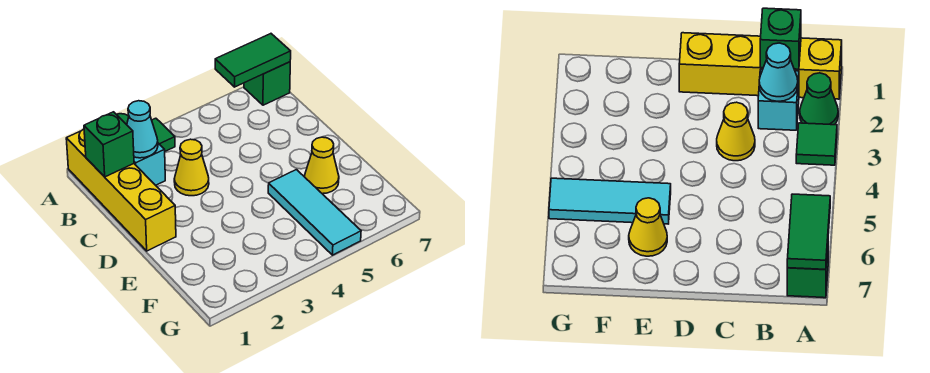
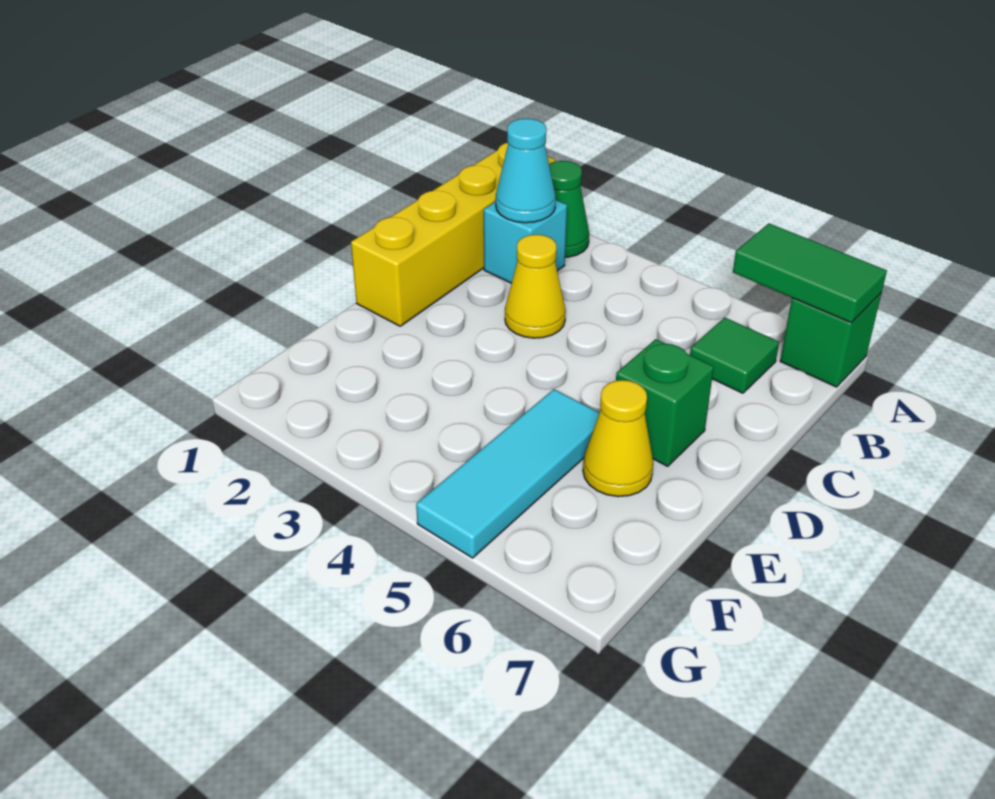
green tile A3 level 1 -> green tile B6 level 1
green brick B1 level 2 -> green brick D6 level 1

